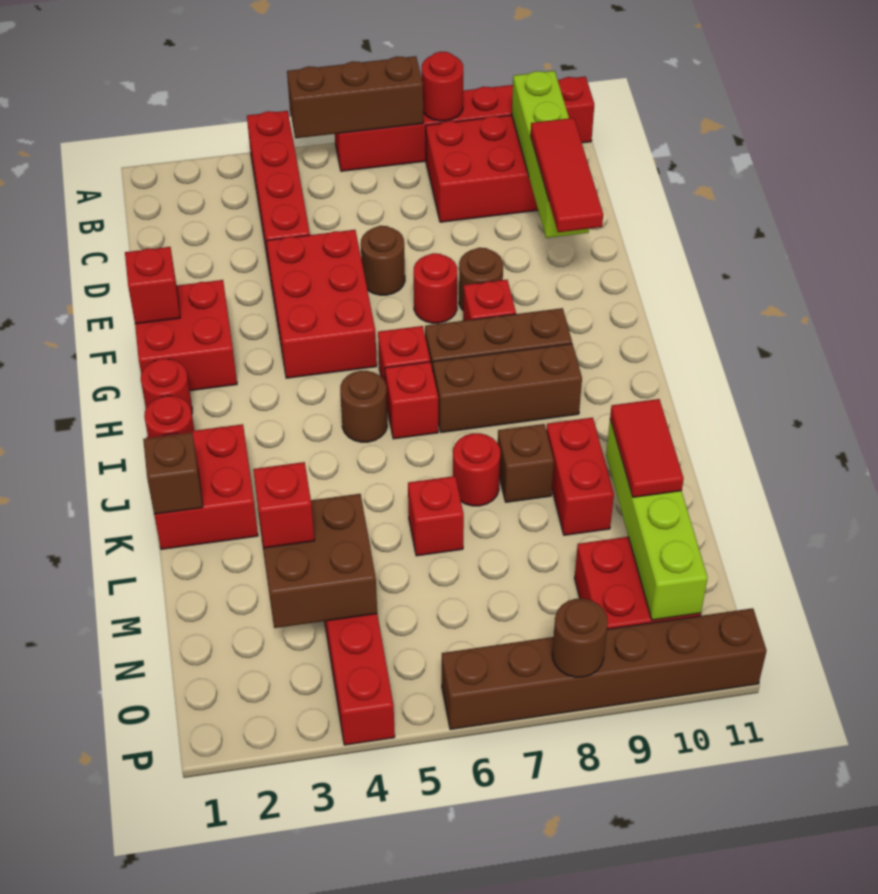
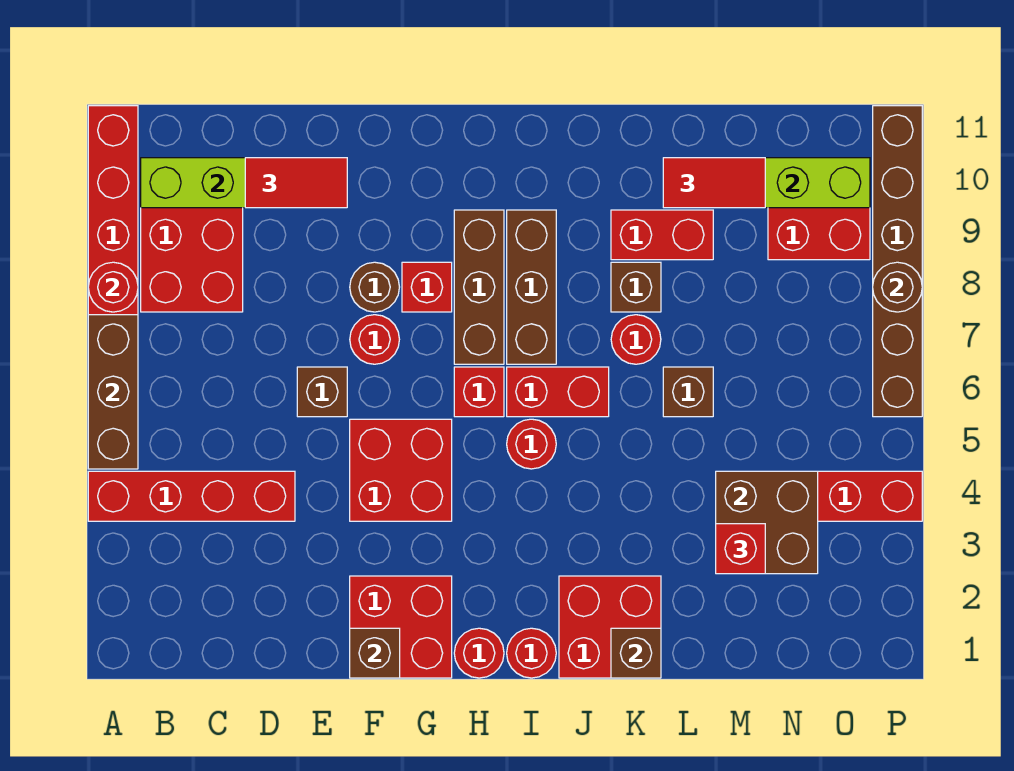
red tile D10:F10 level 3 -> red tile D10:E10 level 3
red brick E4:G5 level 1 -> red brick F4:G5 level 1
brown round brick E6 level 1 -> brown brick E6 level 1
red brick F1 level 2 -> brown brick F1 level 2
brown round brick I5 level 1 -> red round brick I5 level 1
red brick I6 level 1 -> red brick I6:J6 level 1
red brick L6 level 1 -> brown brick L6 level 1

